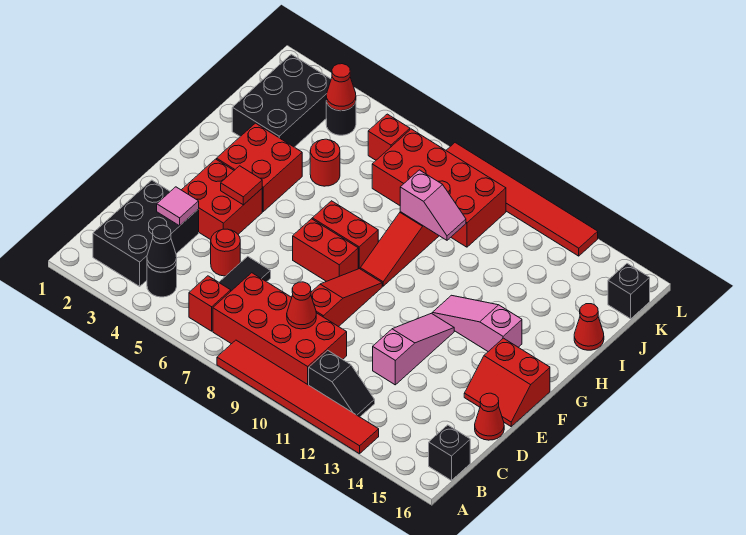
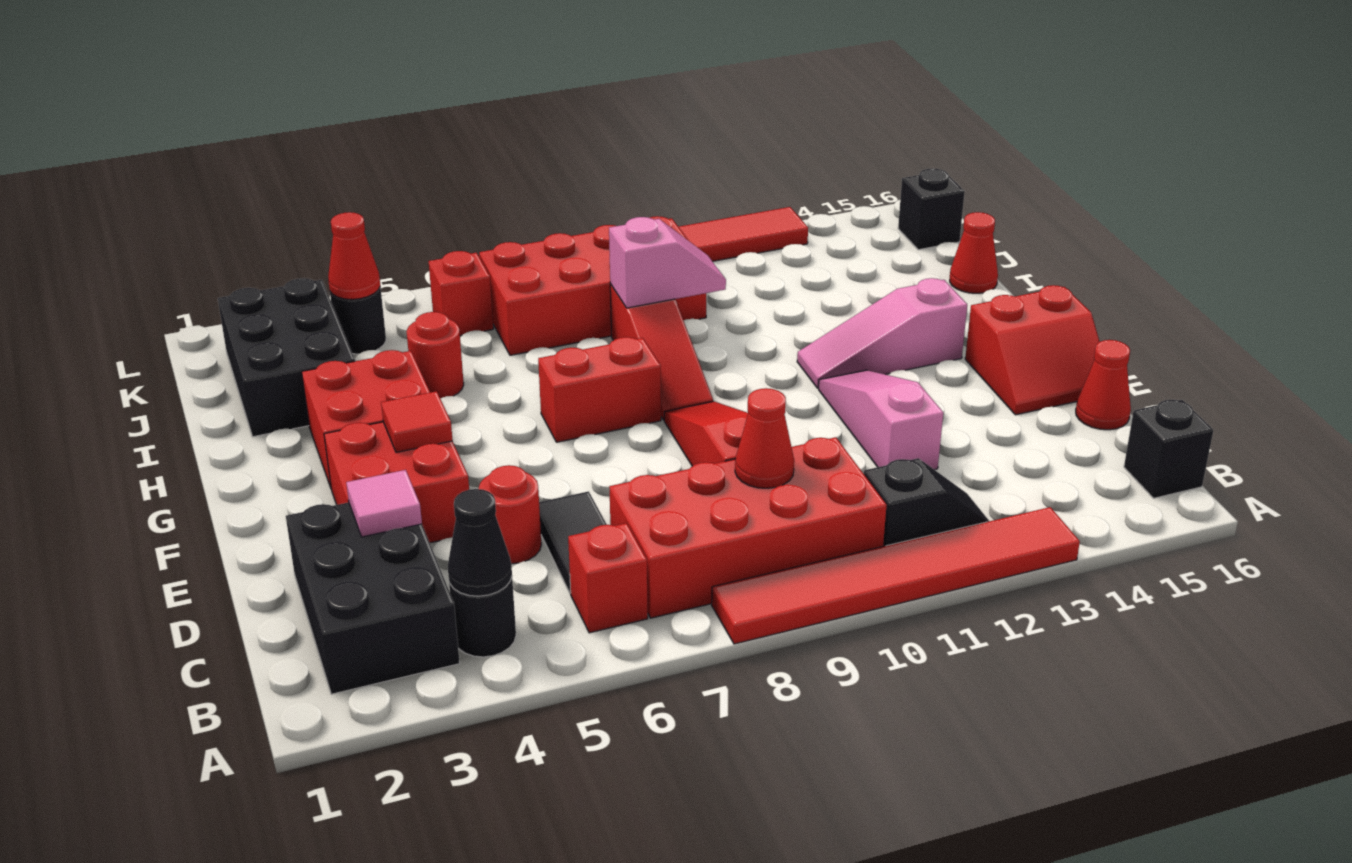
red brick F7:F8 level 1 -> none

